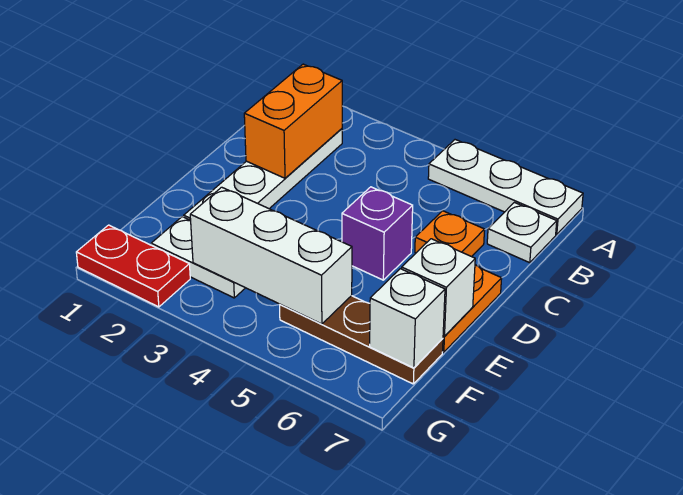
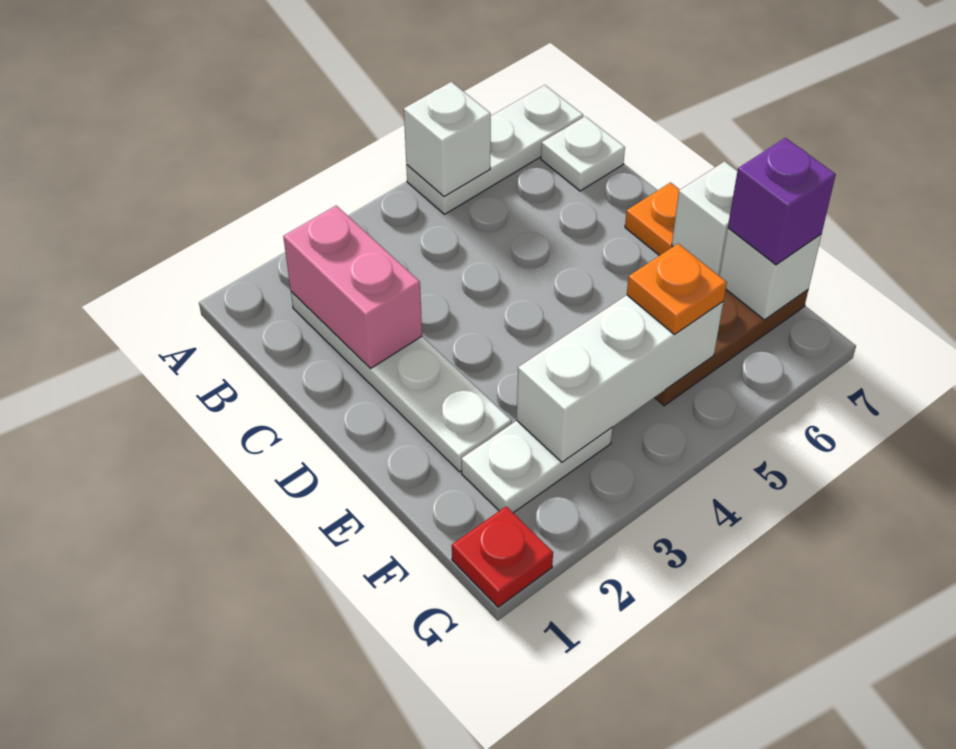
none -> white brick A5 level 2
orange brick B2:C2 level 2 -> pink brick B2:C2 level 2
orange plate C6 level 1 -> orange plate F5 level 3
purple brick D5 level 1 -> purple brick F7 level 3
red plate G1:G2 level 1 -> red plate G1 level 1

